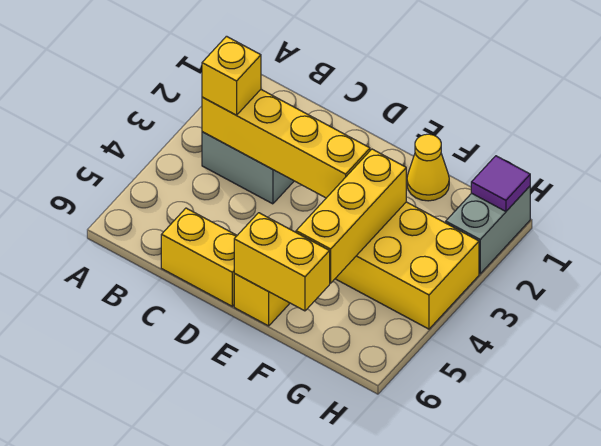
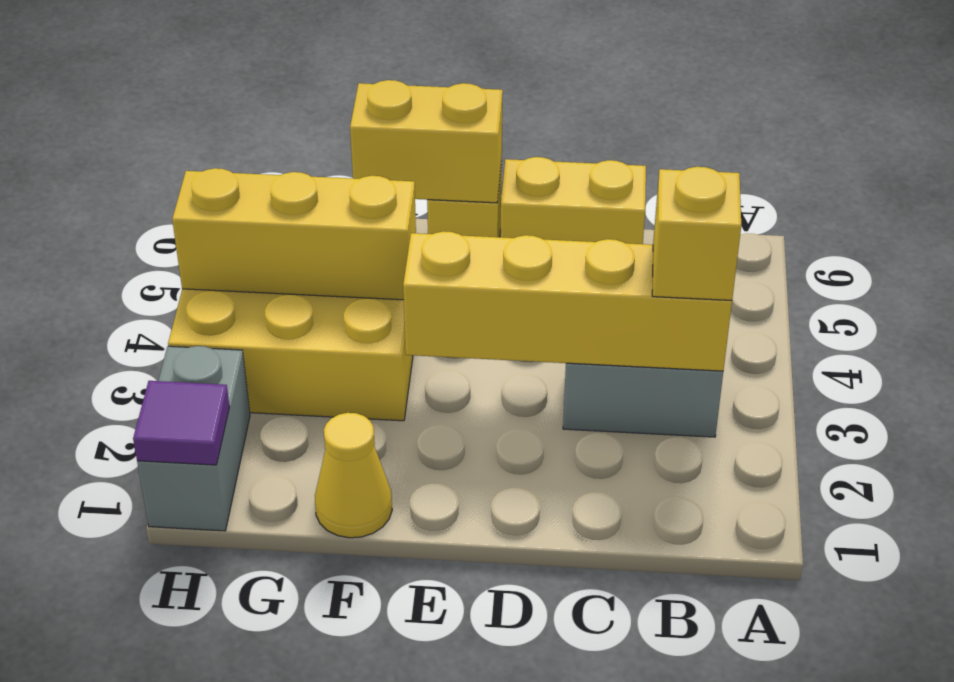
yellow brick F3:F5 level 2 -> yellow brick F4:H4 level 2

